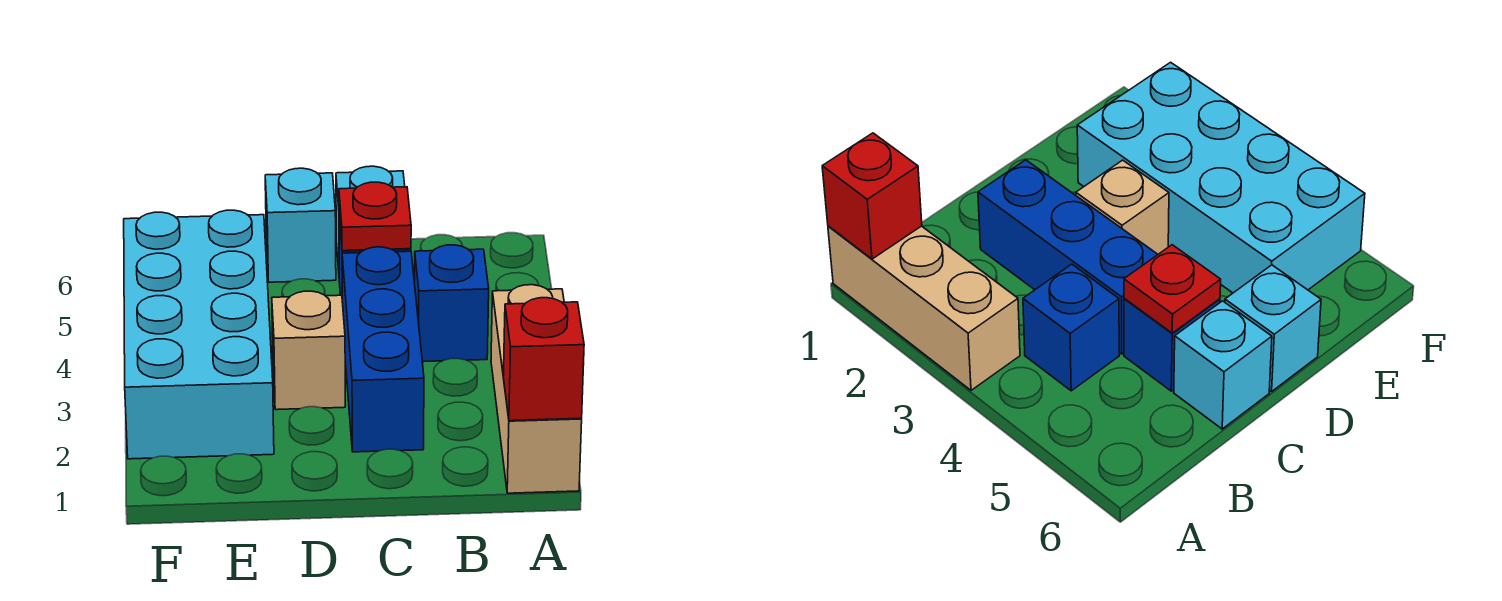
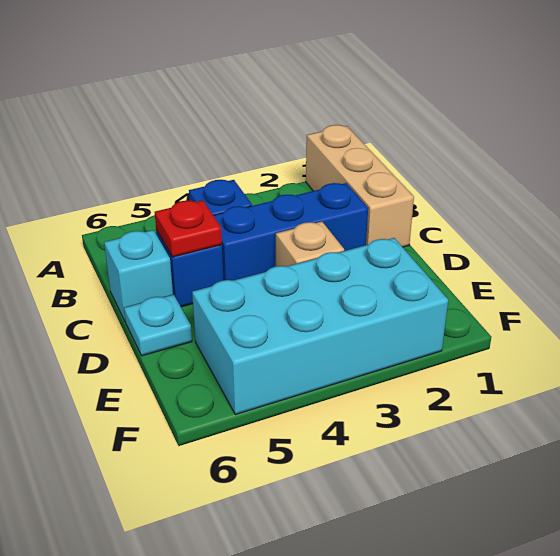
tan brick A1:A3 level 1 -> tan brick A1:C1 level 1
red brick A1 level 2 -> none
cyan brick D6 level 1 -> cyan plate D6 level 1

